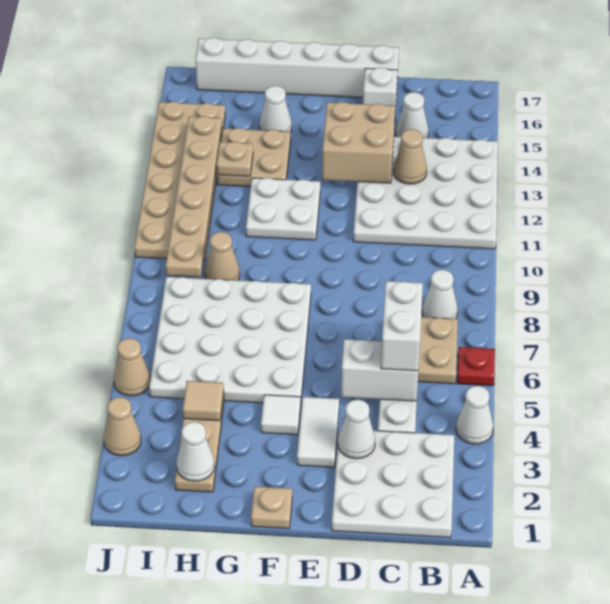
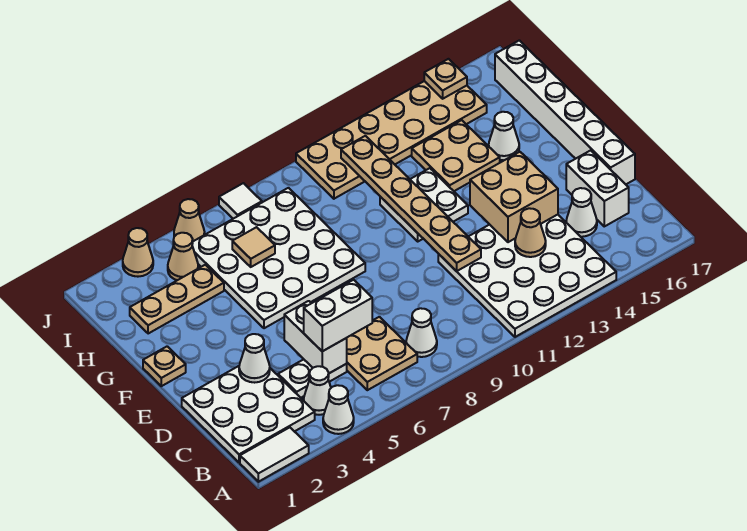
red plate A6 level 1 -> none
white brick D16 level 1 -> white brick C16:D16 level 1
white tile E3:E4 level 1 -> white tile A1:A2 level 1
white tile F4 level 1 -> white tile J7 level 1
white cone H2 level 2 -> white cone B4 level 1
tan tile H4 level 2 -> tan tile H6 level 2
tan cone H9 level 1 -> tan cone I4 level 1
tan plate H13 level 2 -> tan plate J15 level 2
tan plate I9:I14 level 2 -> tan plate D11:I11 level 2

